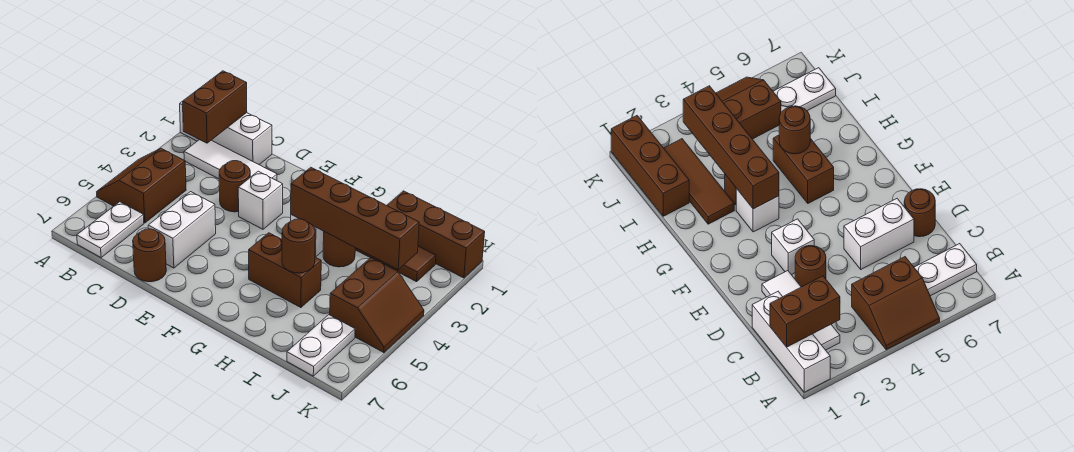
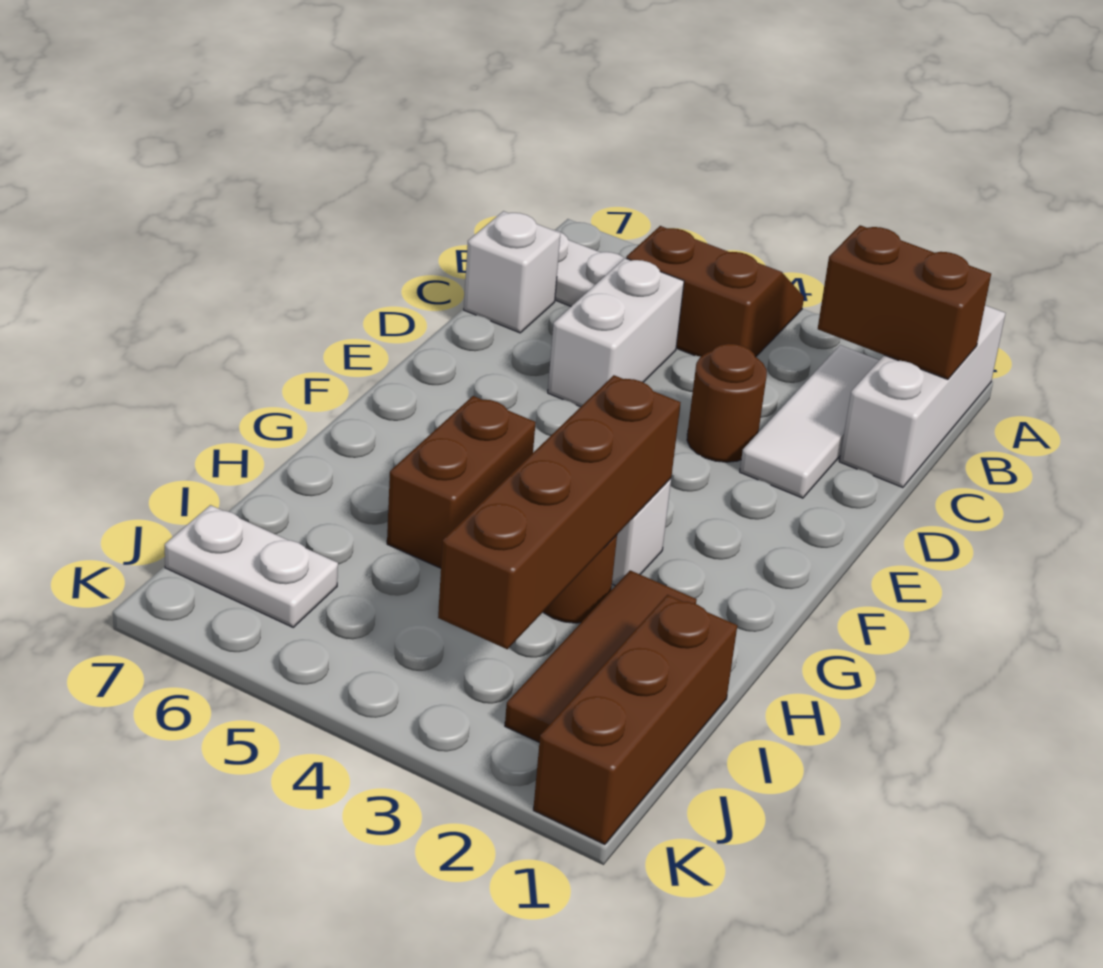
white brick D5:D6 level 1 -> white brick C5:D5 level 1
brown round brick D7 level 1 -> none
white brick E3 level 1 -> white brick C7 level 1
brown round brick H5 level 2 -> none
brown slope J4:K5 level 1 top J -> none

